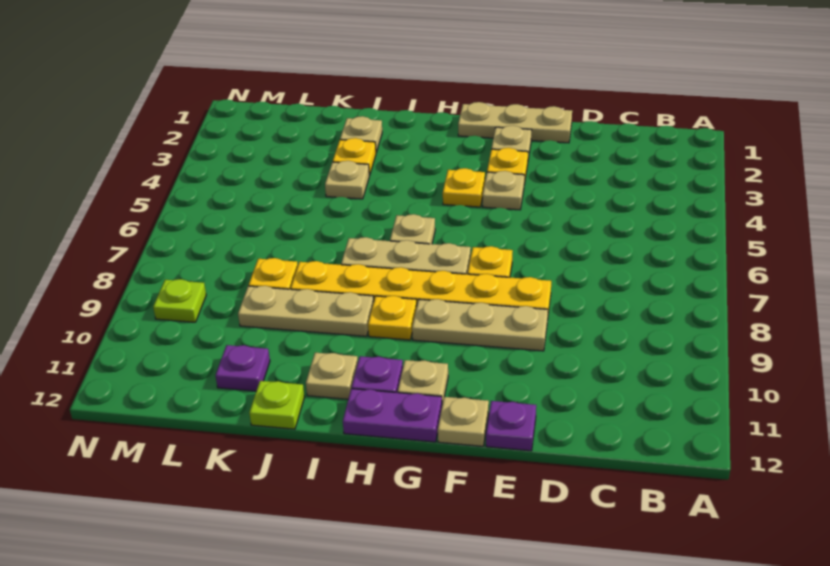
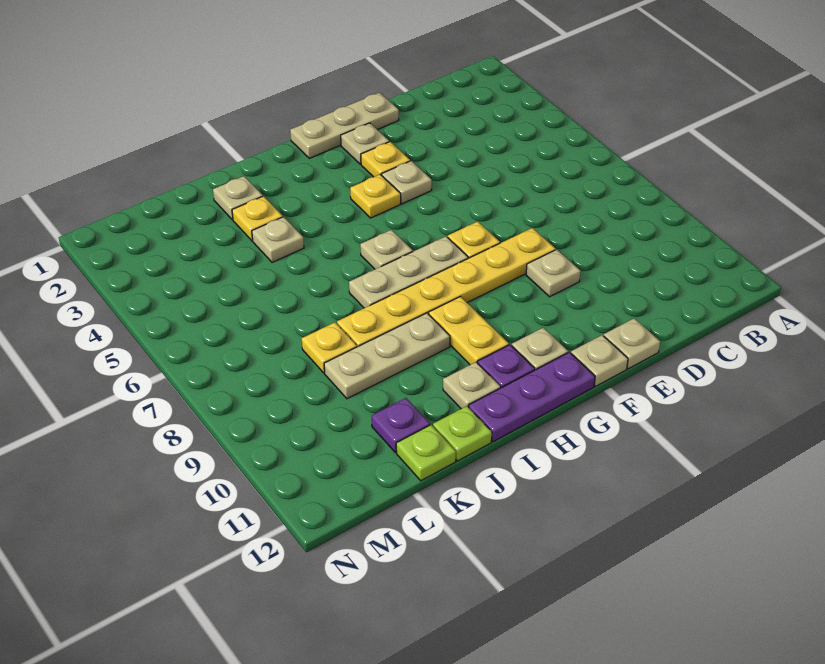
tan plate E9:G9 level 1 -> tan plate E9 level 1
purple plate E12 level 1 -> tan plate E12 level 1
purple plate G12:H12 level 1 -> purple plate G12:I12 level 1
yellow plate H9 level 1 -> yellow plate H9:H10 level 1
lime plate M9 level 1 -> lime plate K12 level 1

